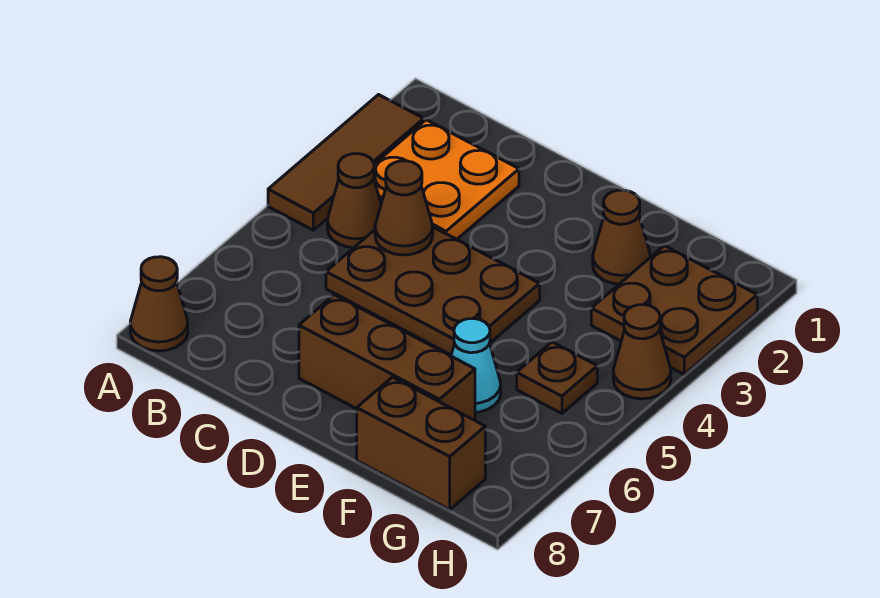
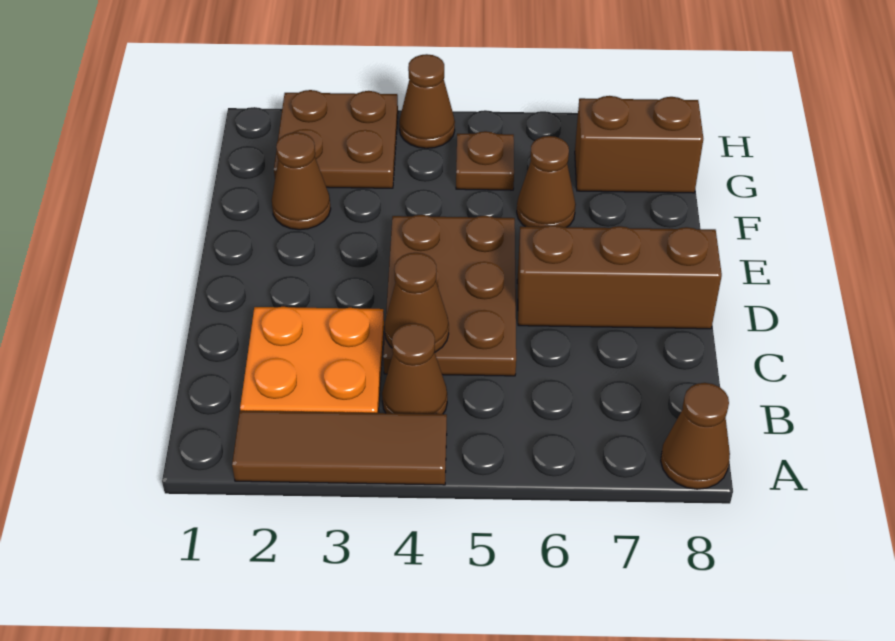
brown brick D7:F7 level 1 -> brown brick D6:D8 level 1
cyan cone F6 level 1 -> brown cone F6 level 1
brown brick F8:G8 level 1 -> brown brick G7:G8 level 1

